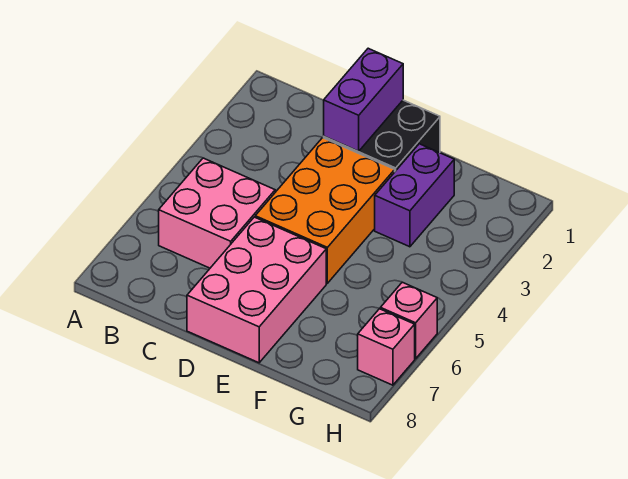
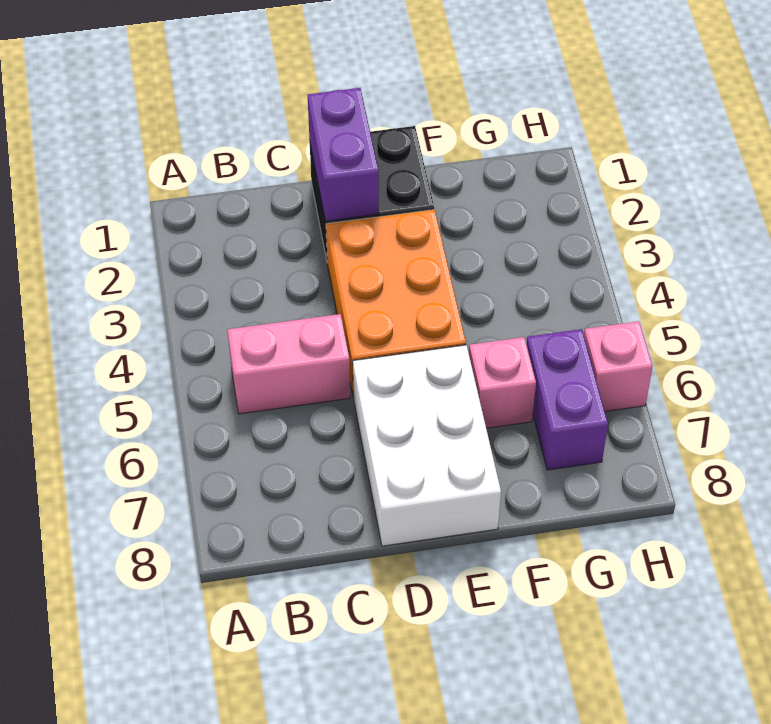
pink brick B5:C6 level 1 -> pink brick B5:C5 level 1
pink brick D6:E8 level 1 -> white brick D6:E8 level 1
purple brick F2:F3 level 1 -> purple brick G6:G7 level 1
pink brick H7 level 1 -> pink brick F6 level 1

